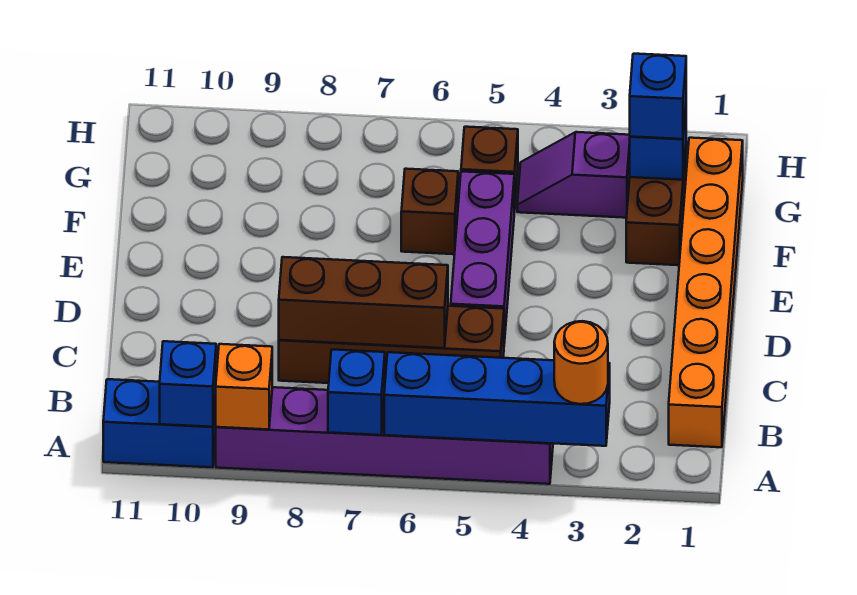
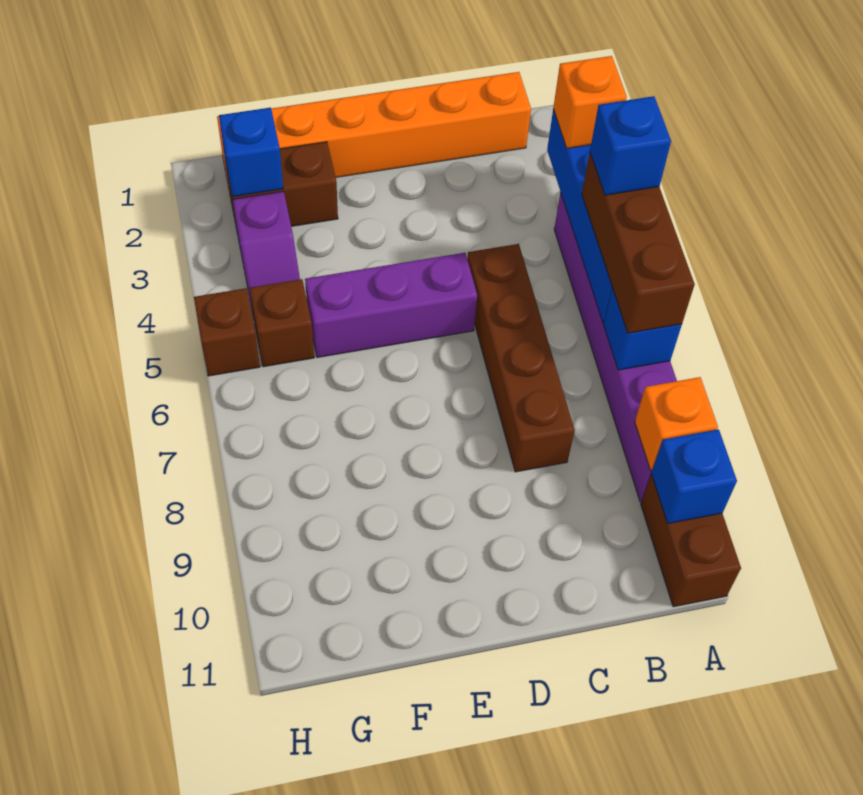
orange round brick A3 level 3 -> orange brick A3 level 3
blue brick A10:A11 level 1 -> brown brick A10:A11 level 1
brown brick C6:C8 level 2 -> brown brick A5:A7 level 3
brown brick F6 level 1 -> brown brick H5 level 1
blue brick G2 level 3 -> blue brick A5 level 4

